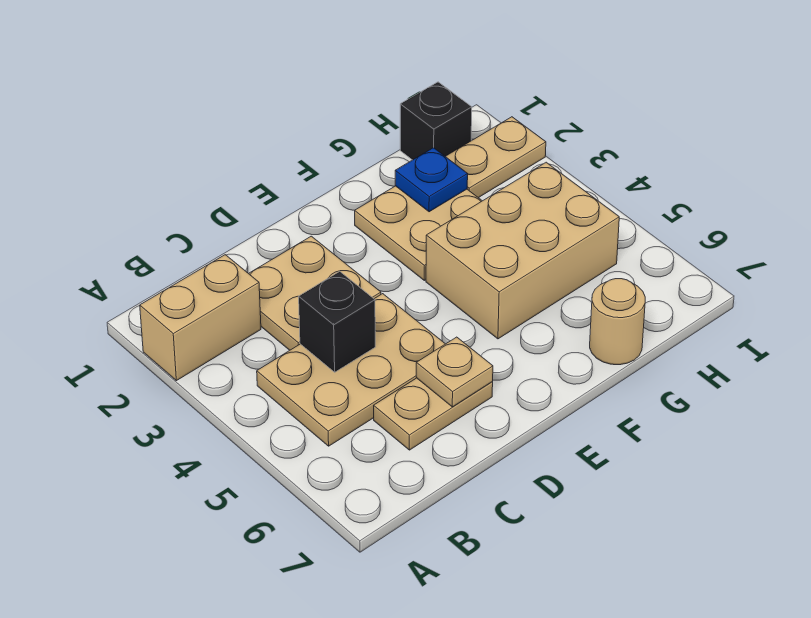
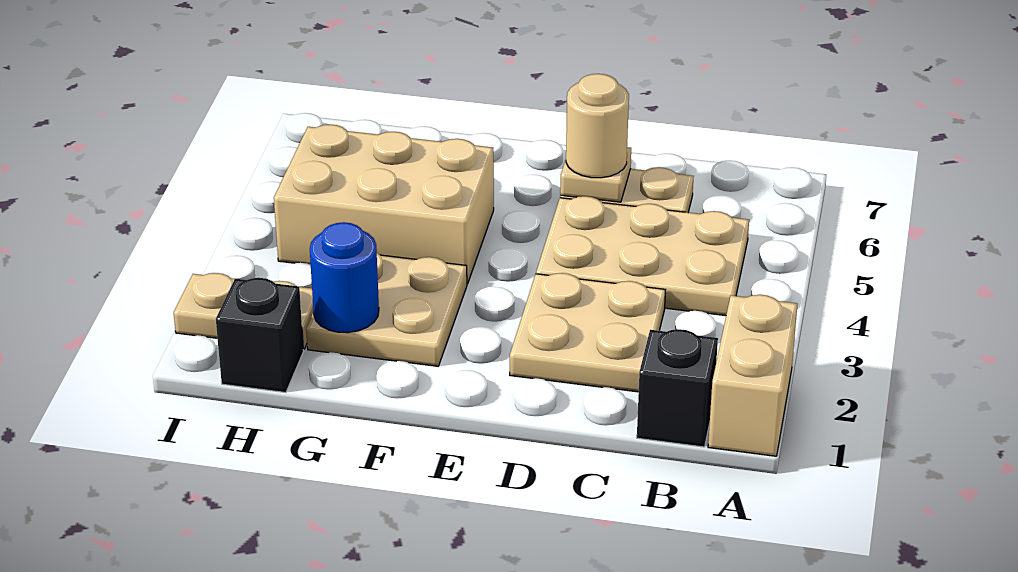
tan brick A2:B2 level 1 -> tan brick A1:A2 level 1
black brick C4 level 2 -> black brick B1 level 1
blue plate G2 level 2 -> blue round brick G2 level 2
tan round brick G7 level 1 -> tan round brick D6 level 3

